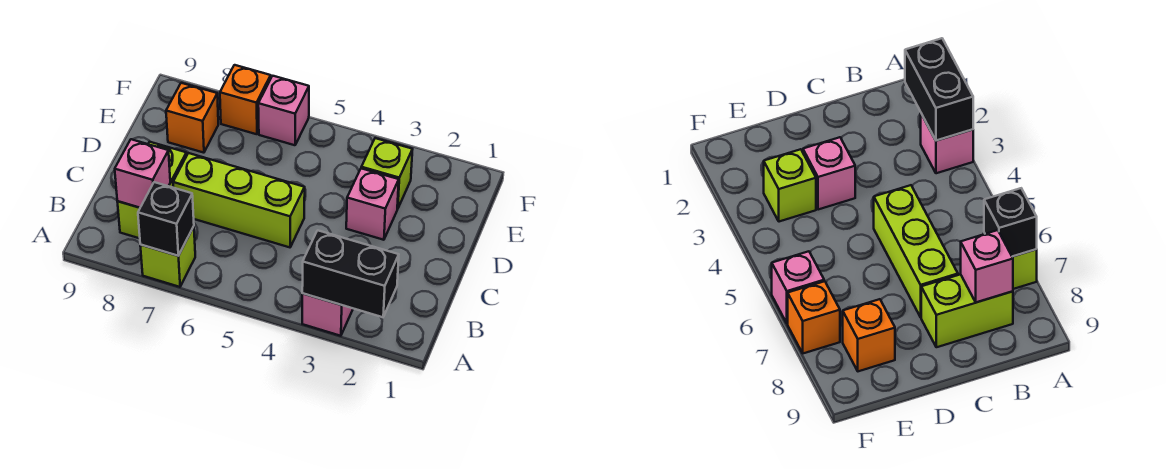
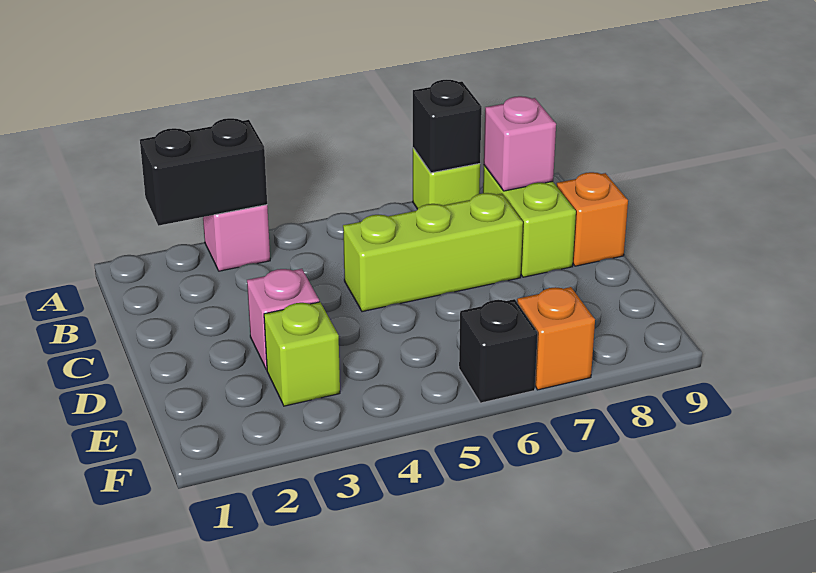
orange brick E8 level 1 -> orange brick C9 level 1
pink brick F6 level 1 -> black brick F6 level 1

